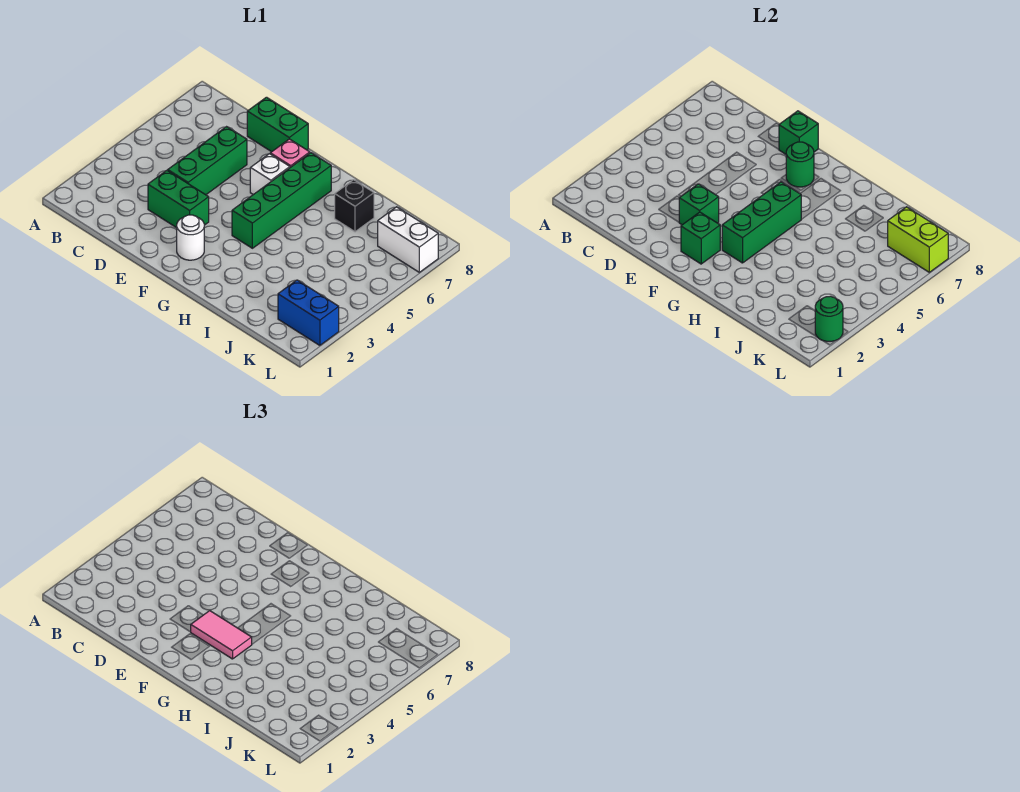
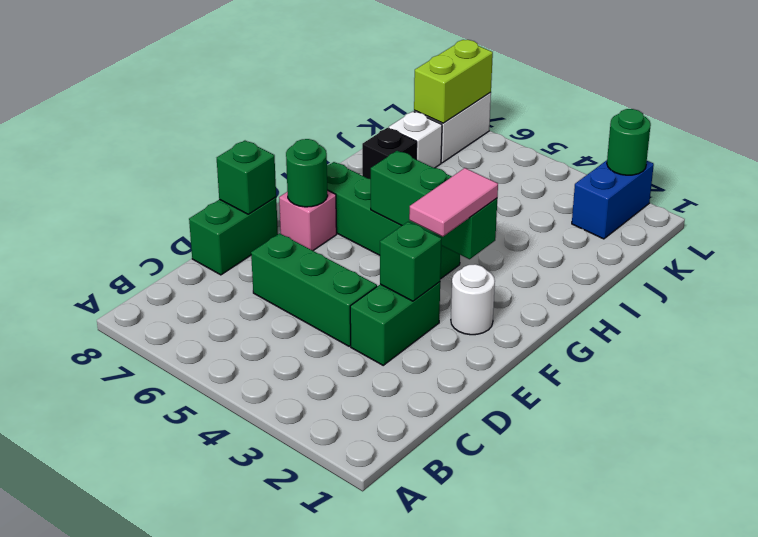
green brick F2 level 2 -> none
white brick F6 level 1 -> white brick J7 level 1

